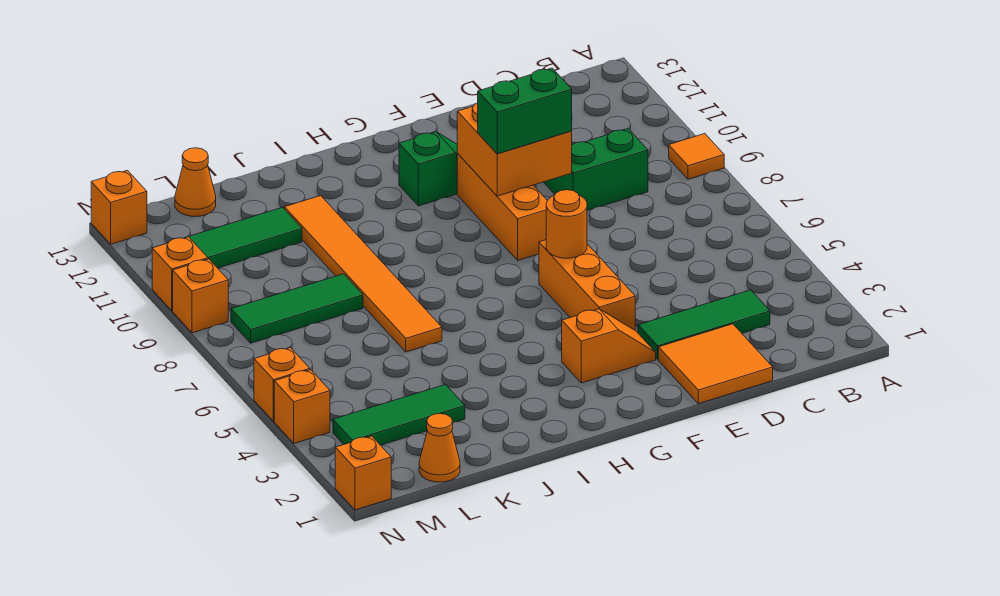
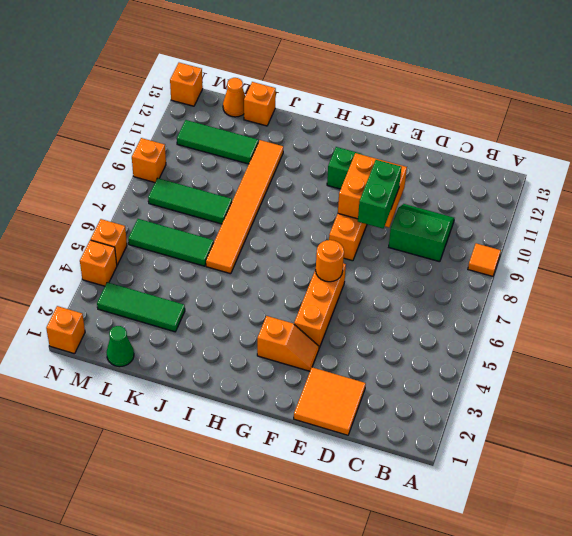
green tile C3:E3 level 1 -> green tile K6:M6 level 1
green brick E9:F9 level 3 -> green brick E8:E9 level 3
orange cone L1 level 1 -> green cone L1 level 1
orange brick N10 level 1 -> orange brick K13 level 1

